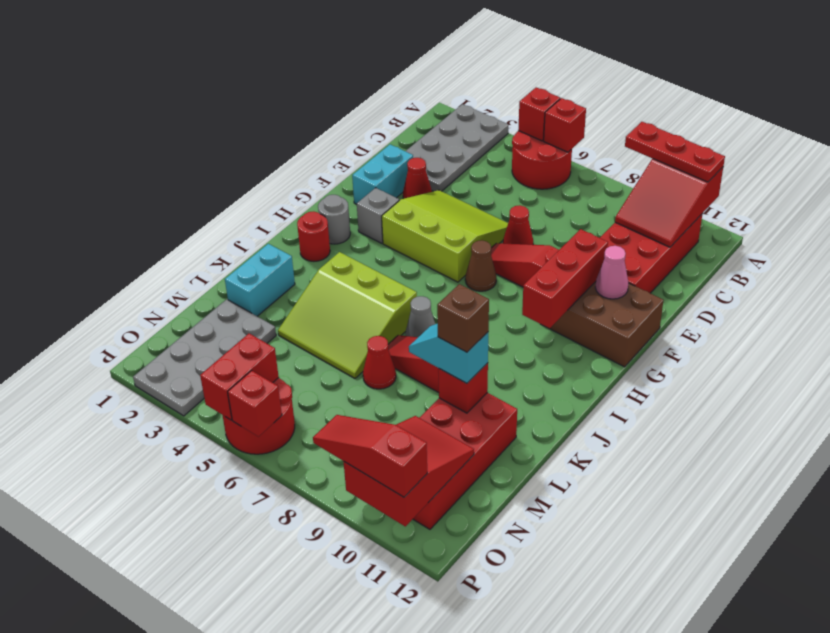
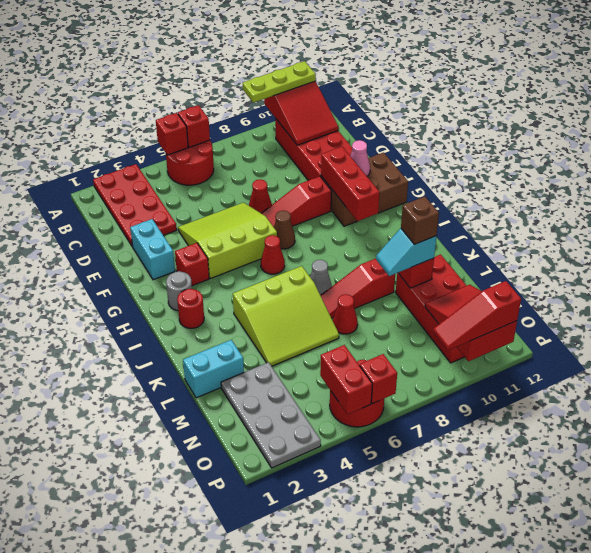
grey plate A2:D3 level 1 -> red plate A2:D3 level 1
red plate A9:A11 level 3 -> lime plate A9:A11 level 3
red cone E3 level 1 -> red cone H6 level 1
grey brick G3 level 1 -> red brick G3 level 1
cyan brick K2:L2 level 1 -> cyan brick L1:L2 level 1

